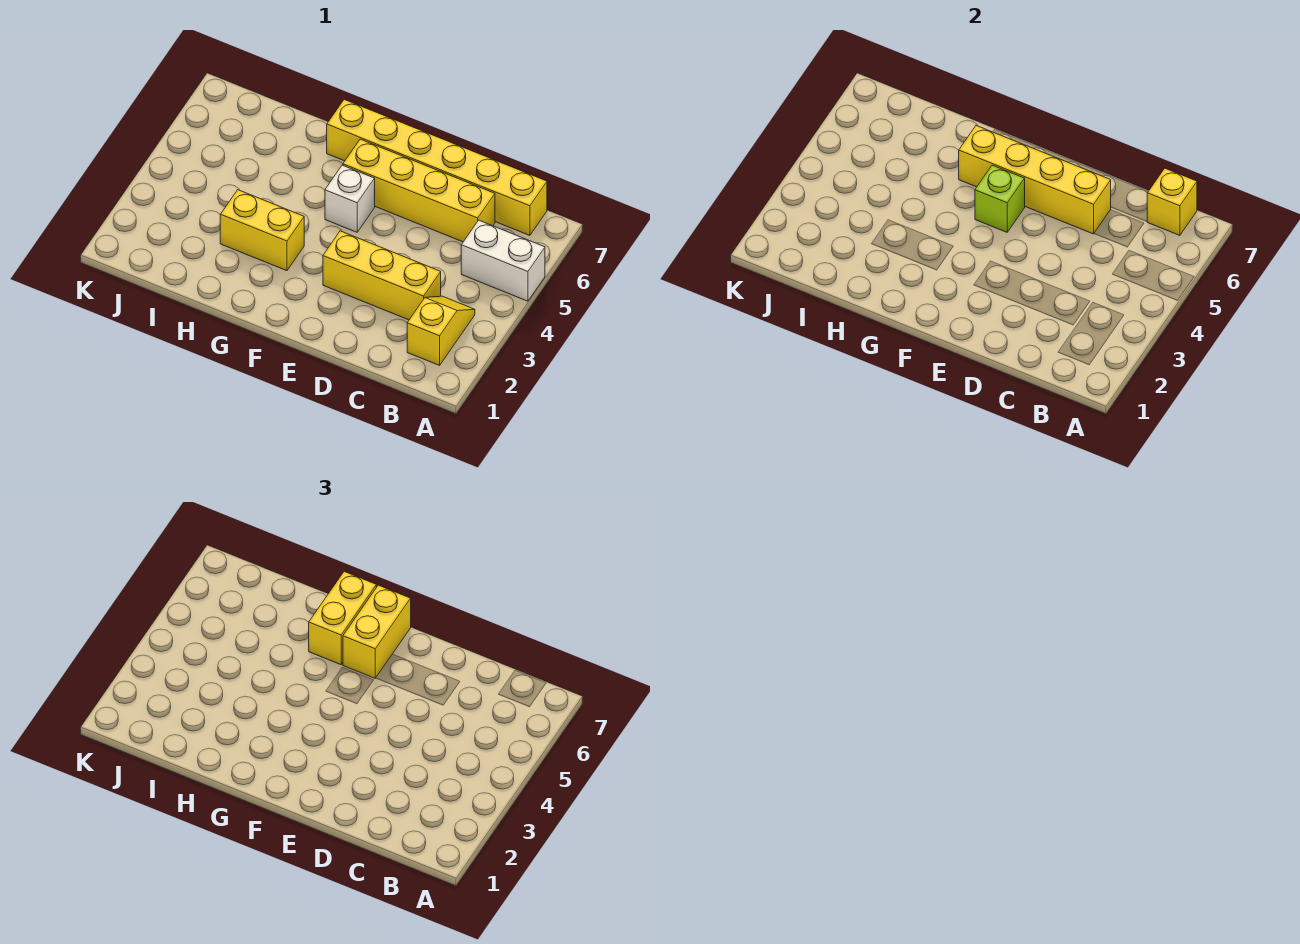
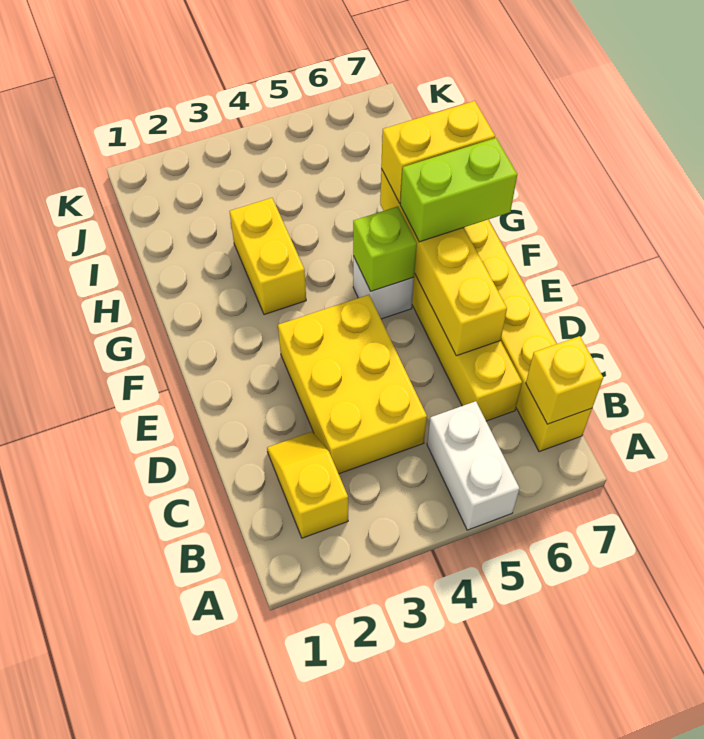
yellow slope B2:B3 level 1 top 2 -> yellow slope B2:C2 level 1 top B
yellow brick C3:E3 level 1 -> yellow brick C3:E4 level 1
yellow brick F6:F7 level 3 -> lime brick F6:F7 level 3

